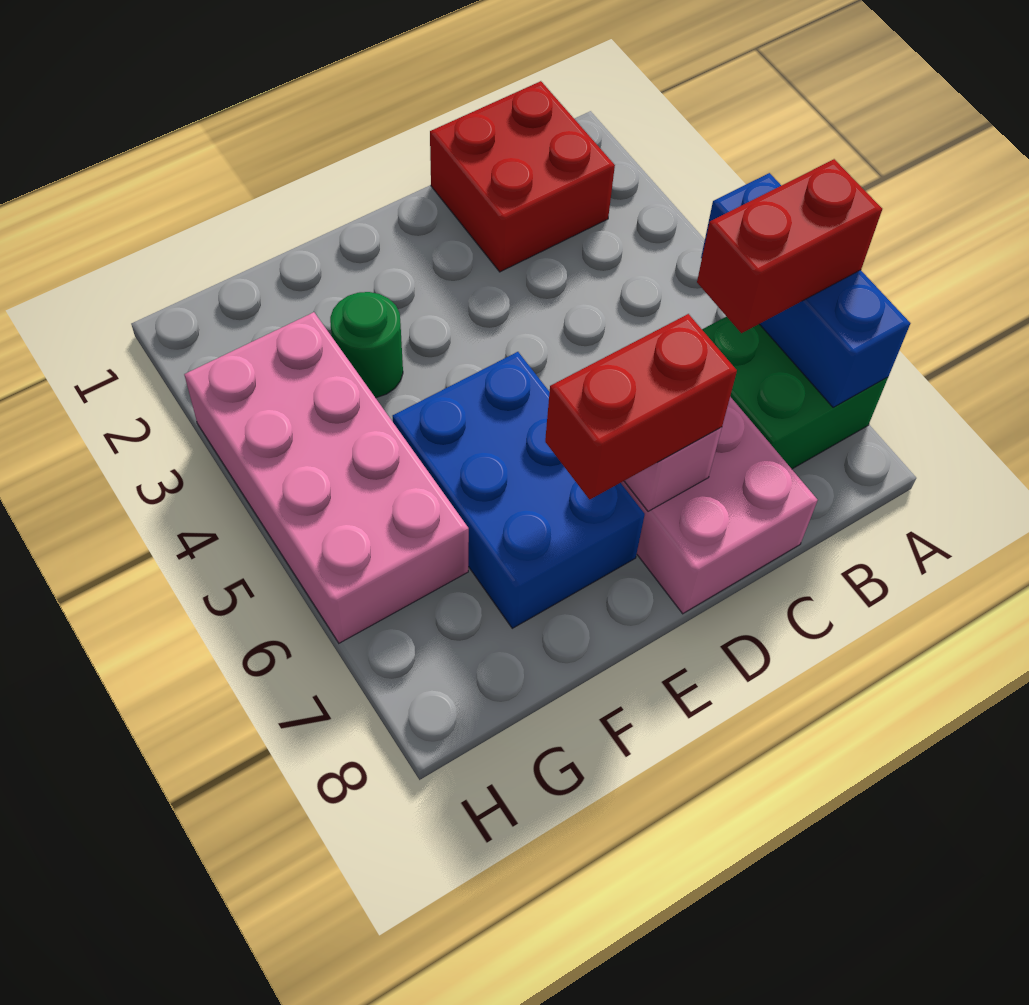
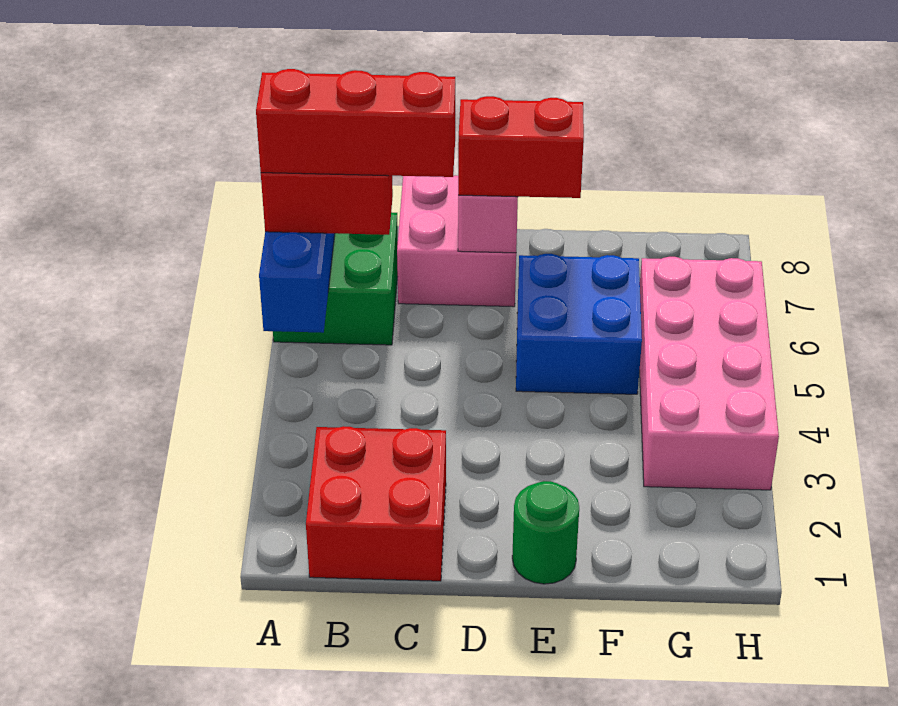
none -> red brick A6:C6 level 4
blue brick E5:F7 level 1 -> blue brick E5:F6 level 1
green round brick F3 level 1 -> green round brick E1 level 1

